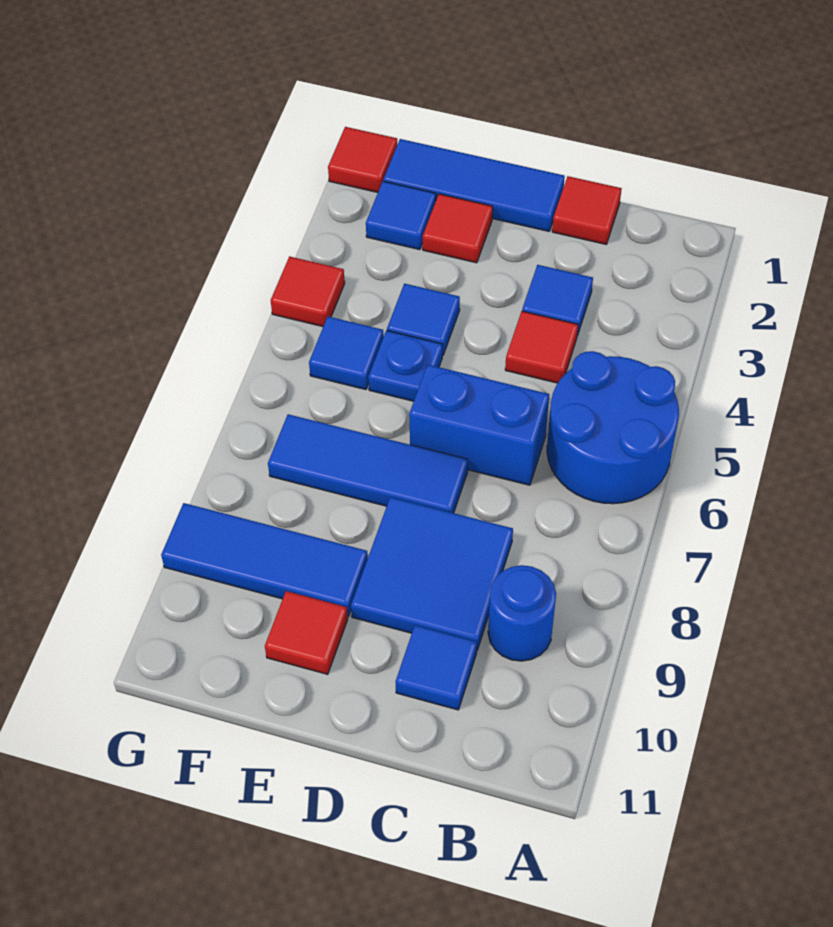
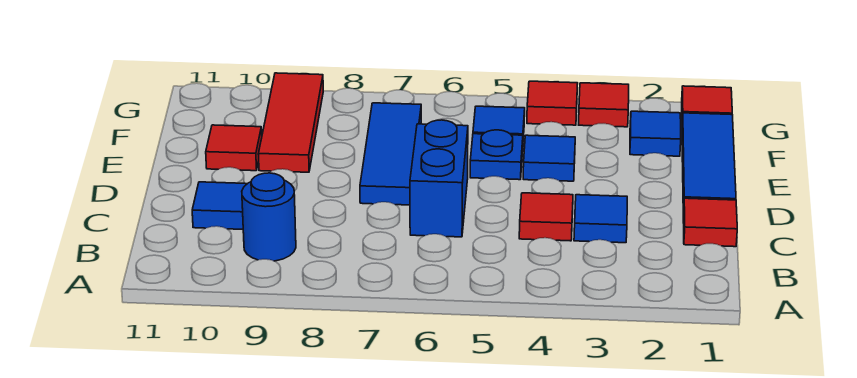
blue round brick A5:B6 level 1 -> none
blue tile C8:D9 level 1 -> none
red tile E2 level 1 -> red tile G3 level 1
blue tile E9:G9 level 1 -> red tile E9:G9 level 1

